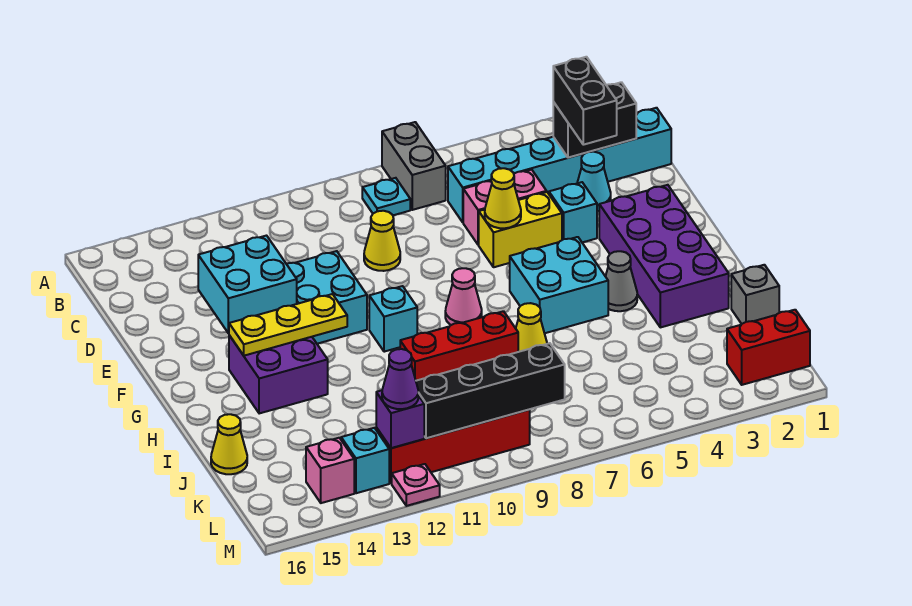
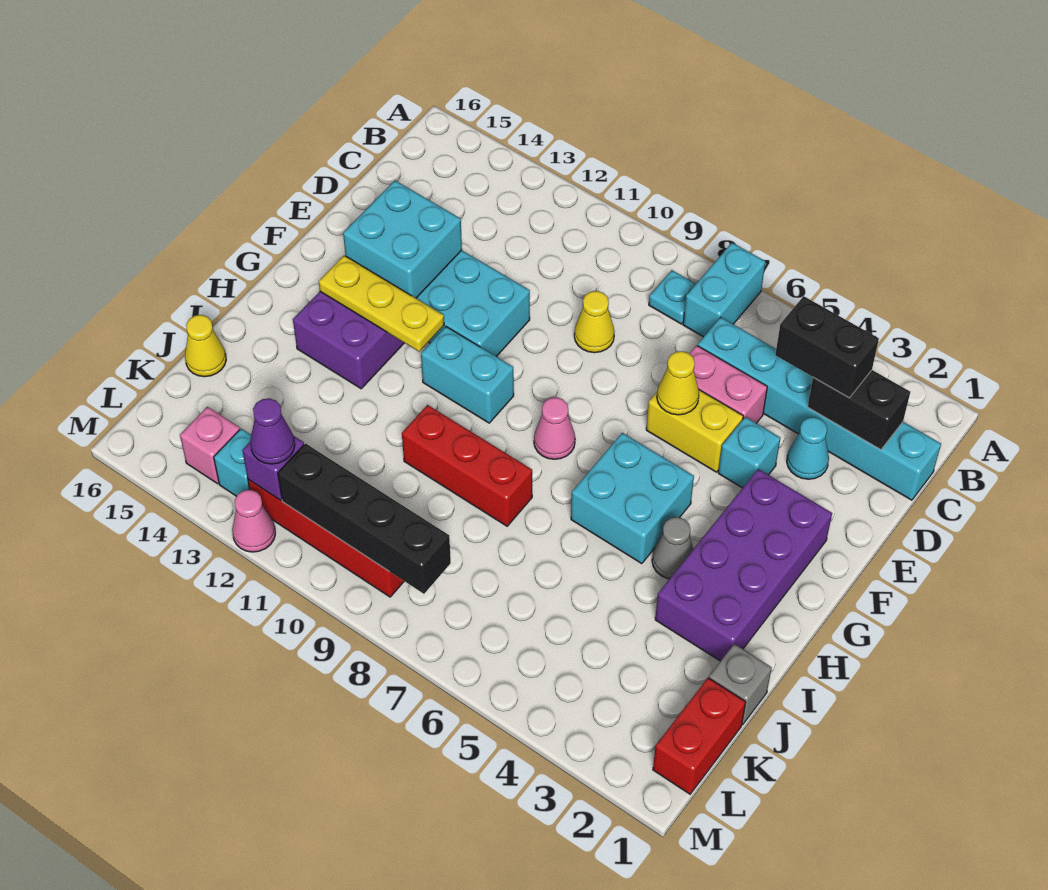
grey brick A7:B7 level 1 -> cyan brick A7:B7 level 1
black brick C3:D3 level 3 -> black brick C3:C4 level 3
cyan brick G10 level 1 -> cyan brick G10:G11 level 1
yellow cone I7 level 1 -> none
red brick L1:L2 level 1 -> red brick K1:L1 level 1
pink plate M12 level 1 -> pink cone M12 level 1

